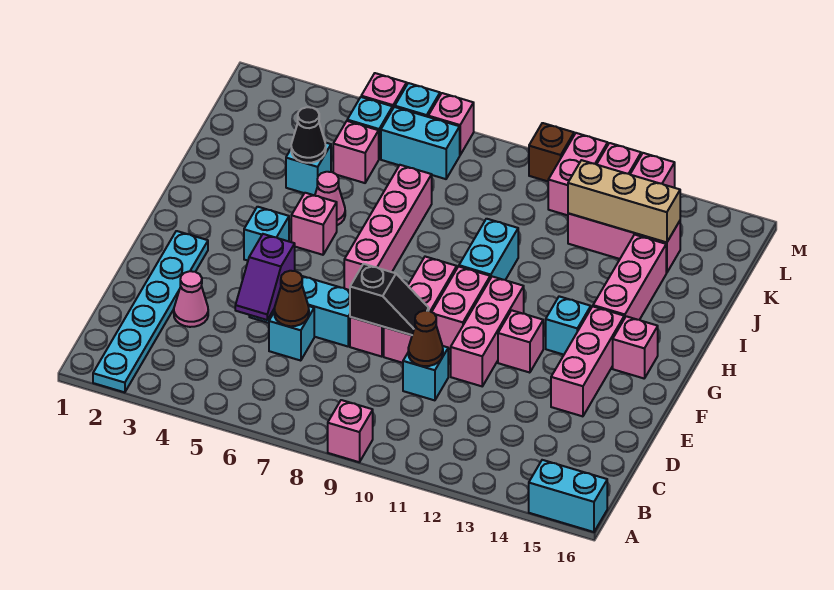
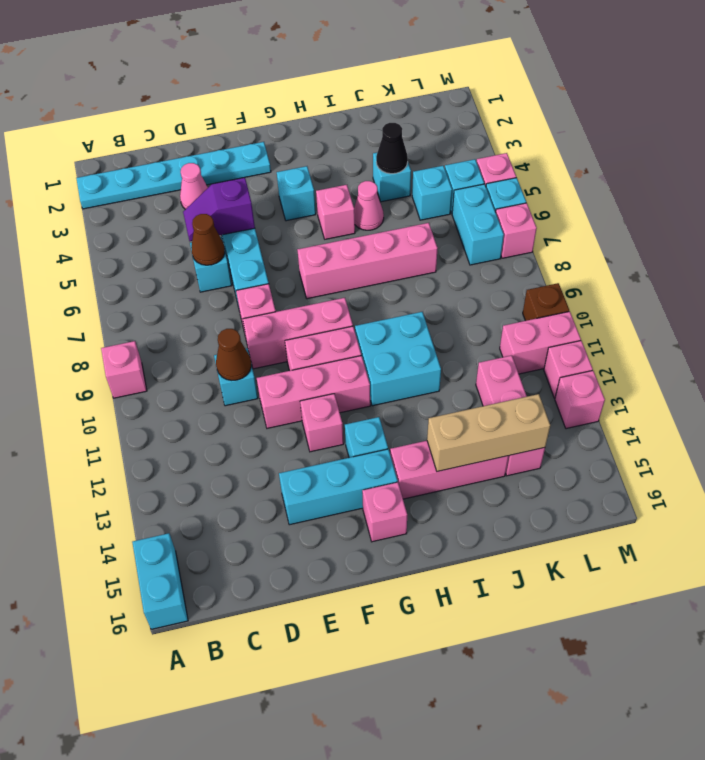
black slope E8:E9 level 2 top 8 -> none
pink brick E14:G14 level 1 -> cyan brick E14:G14 level 1
cyan brick H10:I10 level 1 -> cyan brick H10:I11 level 1
pink brick K5 level 1 -> cyan brick K5 level 1
tan brick K12:K14 level 2 -> tan brick I14:K14 level 2

